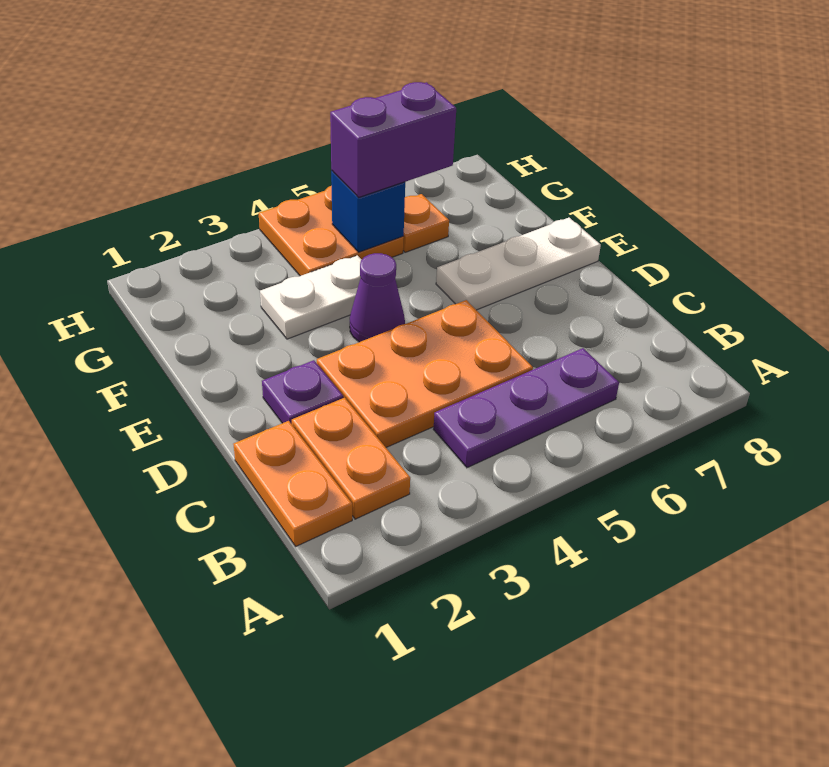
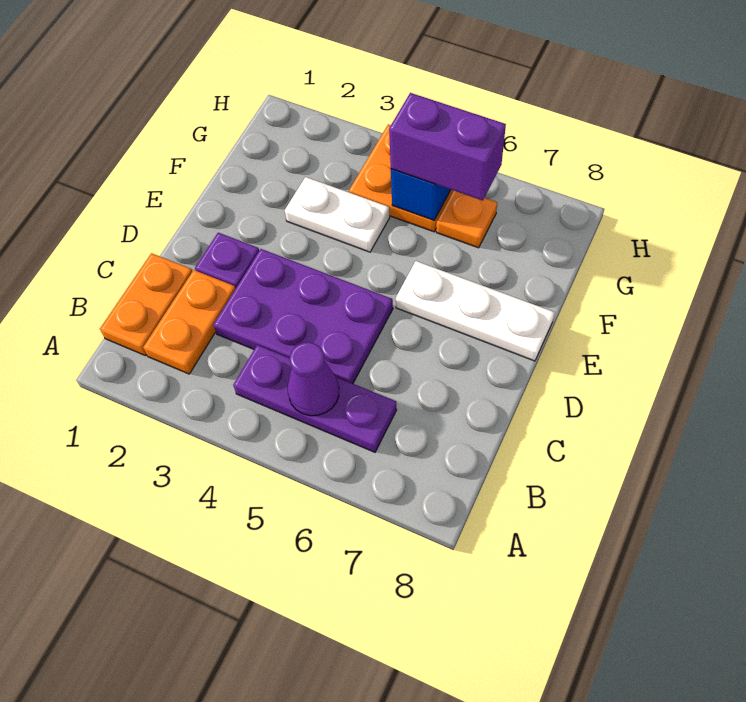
orange plate C3:D5 level 1 -> purple plate C3:D5 level 1
purple cone E4 level 1 -> purple cone B5 level 2

